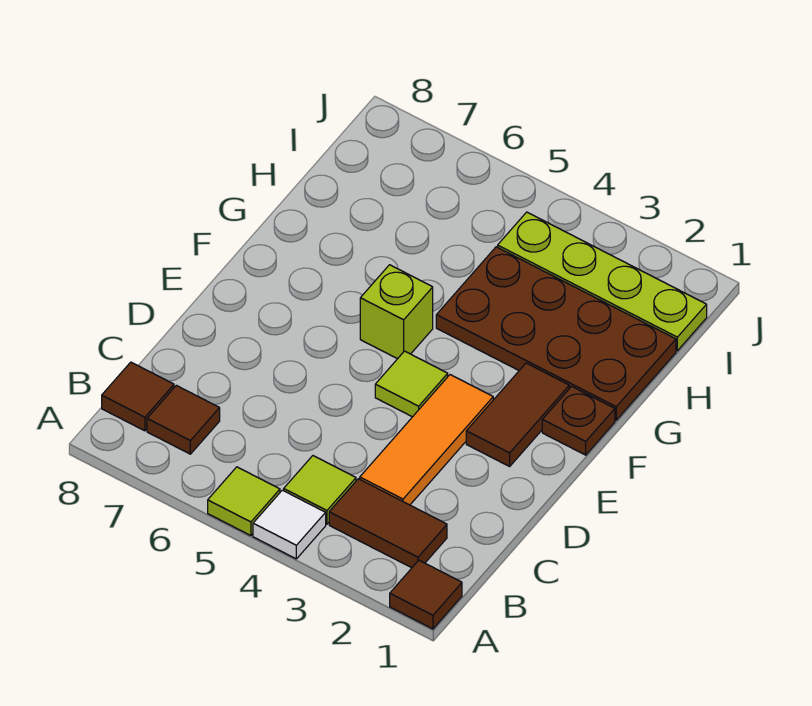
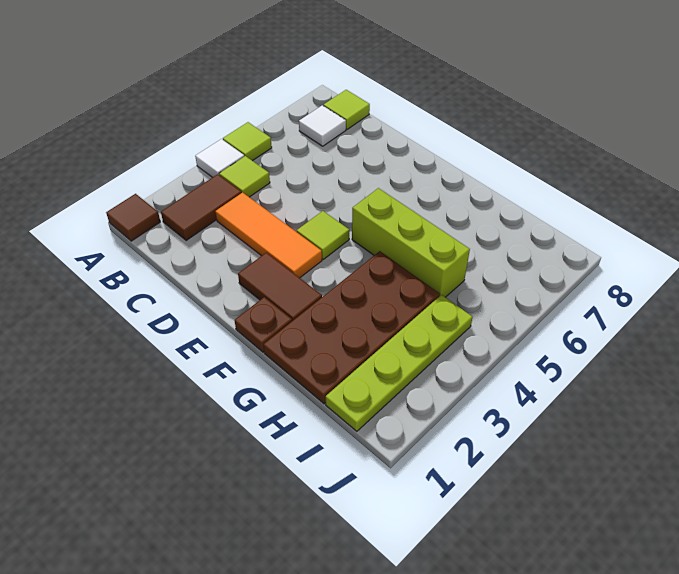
brown tile B7 level 1 -> white tile B7 level 1
brown tile B8 level 1 -> lime tile B8 level 1
lime brick F5 level 1 -> lime brick F5:H5 level 1

